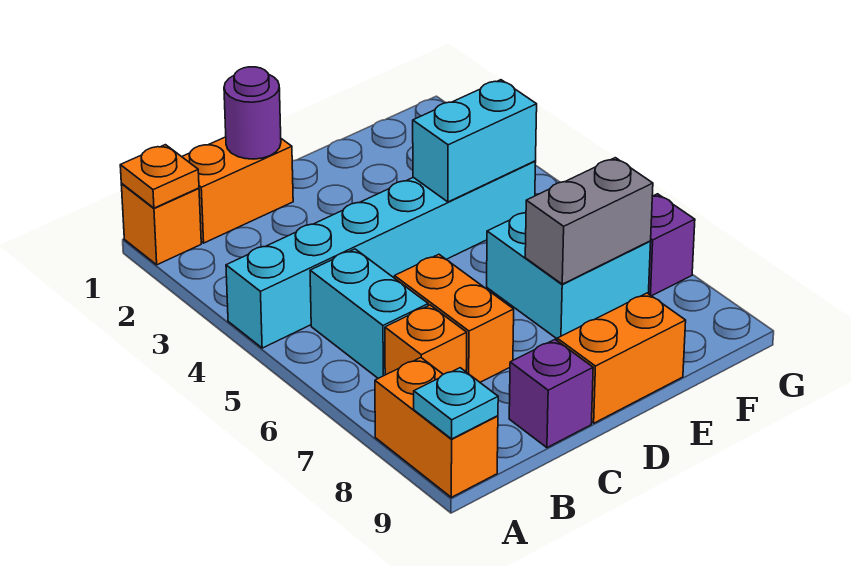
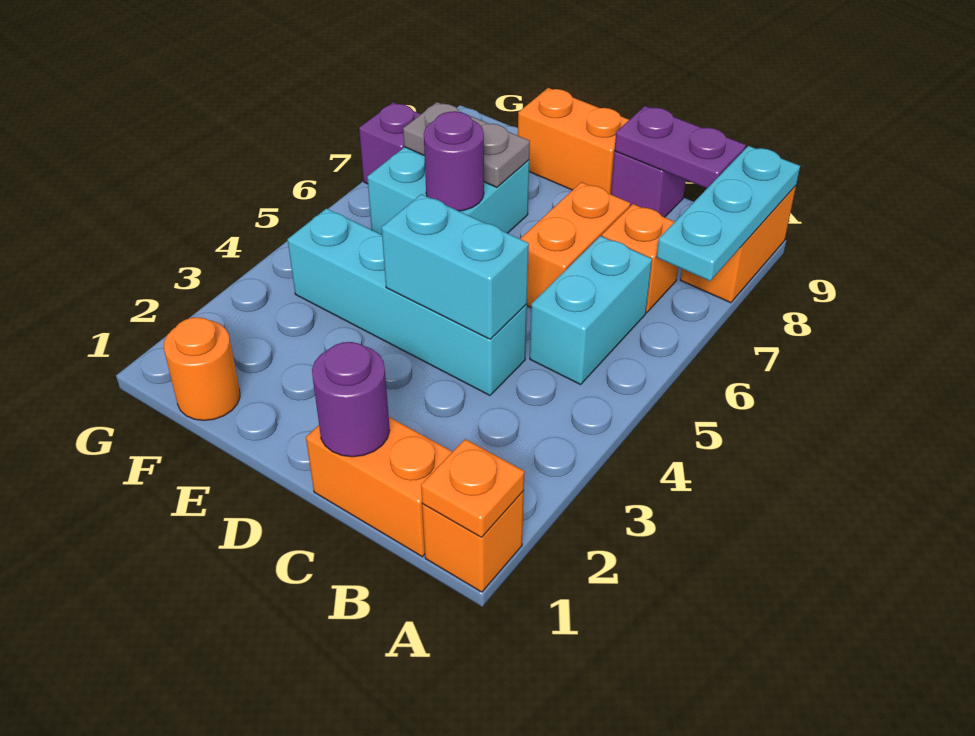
cyan brick A4:F4 level 1 -> cyan brick C4:F4 level 1
cyan plate A9 level 2 -> cyan plate A7:A9 level 2
none -> purple plate B9:C9 level 2
cyan brick E4:F4 level 2 -> cyan brick C4:D4 level 2
none -> purple round brick E6 level 2
grey brick E7:F7 level 2 -> grey plate E7:F7 level 2
none -> orange round brick F1 level 1

